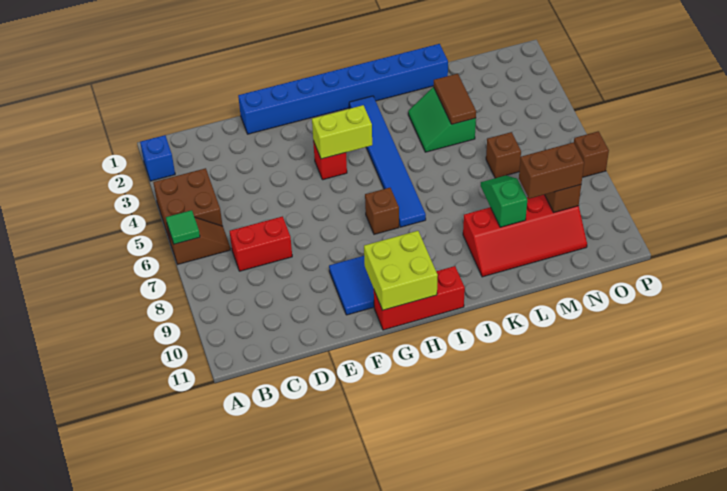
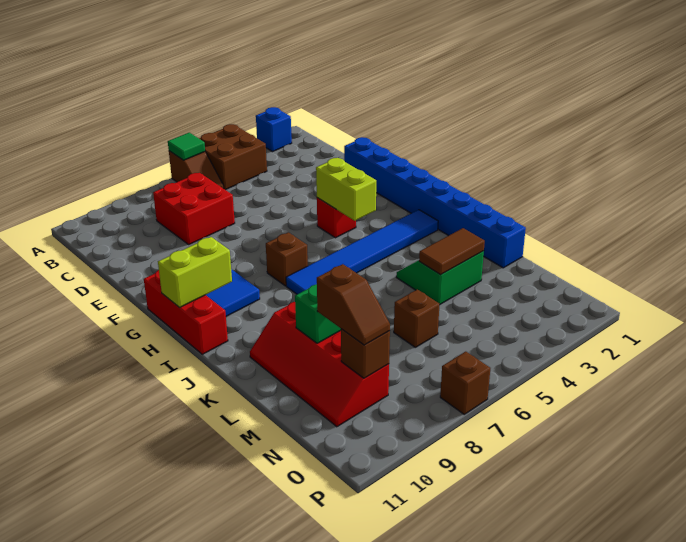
red brick C7:D7 level 1 -> red brick C7:D8 level 1
lime brick G10:H11 level 2 -> lime brick H10:H11 level 2
brown brick M9:N9 level 3 -> brown slope M9:N9 level 3 top M

